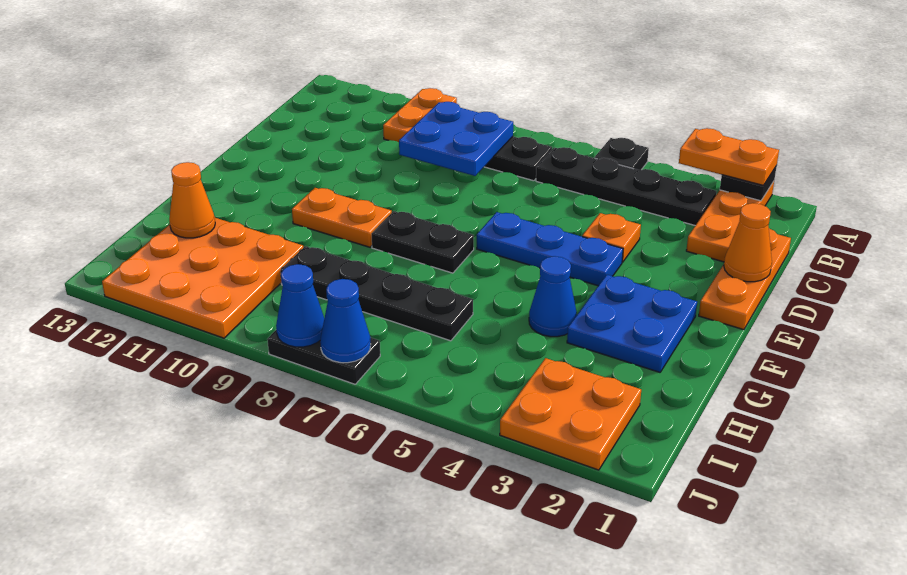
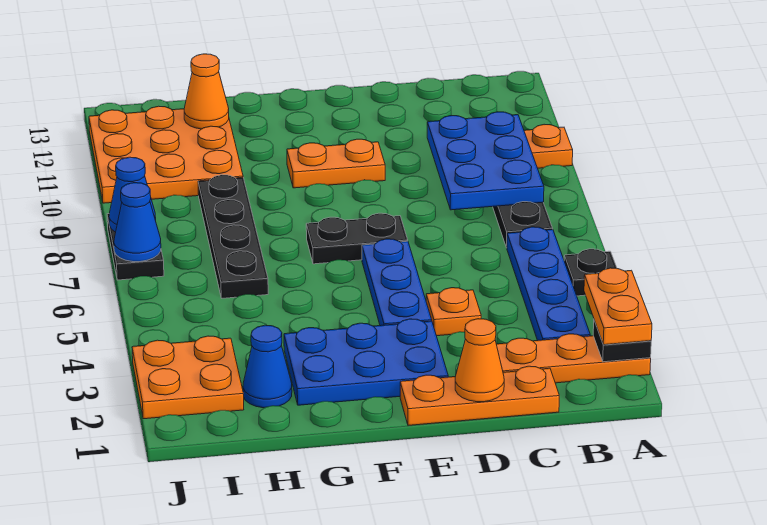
black plate B3:B6 level 1 -> blue plate B3:B6 level 1
blue plate B8:C9 level 2 -> blue plate B8:C10 level 2
blue plate F2:G3 level 1 -> blue plate E2:G3 level 1
black plate F7:F8 level 1 -> black plate E7:F7 level 1
orange plate F9:F10 level 1 -> orange plate E10:F10 level 1
blue cone G4 level 1 -> blue cone H2 level 1

